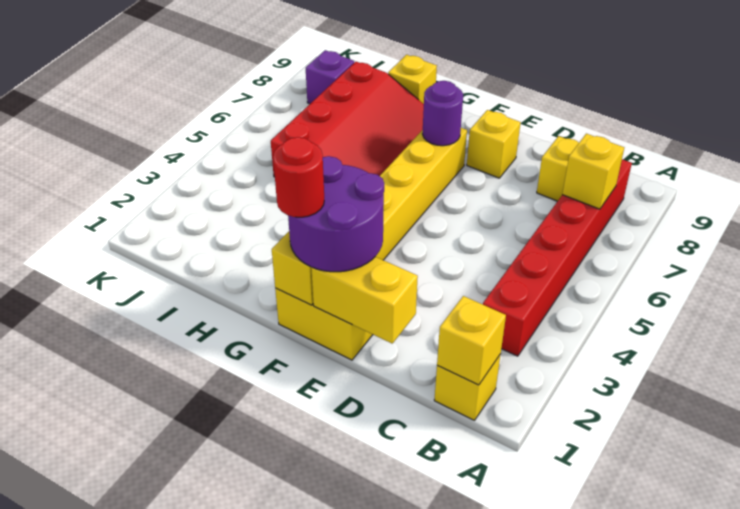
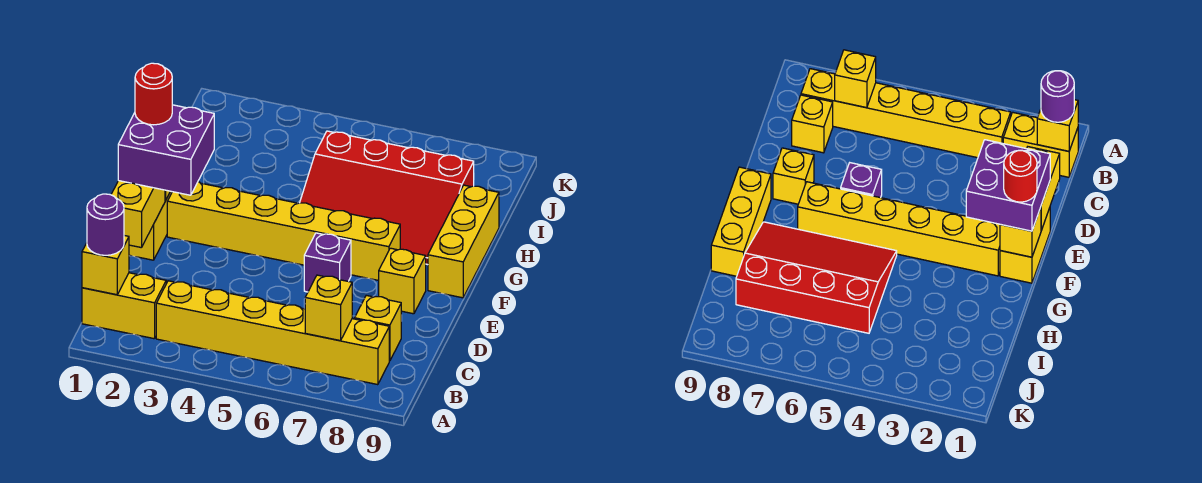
yellow brick B1 level 1 -> yellow brick B1:B2 level 1
red brick B3:B8 level 1 -> yellow brick B3:B8 level 1
purple round brick E1:F2 level 3 -> purple brick E1:F2 level 3
purple round brick F7 level 2 -> purple round brick B1 level 3
yellow brick H9 level 1 -> yellow brick F9:H9 level 1
purple brick J8 level 1 -> purple brick E6 level 1

